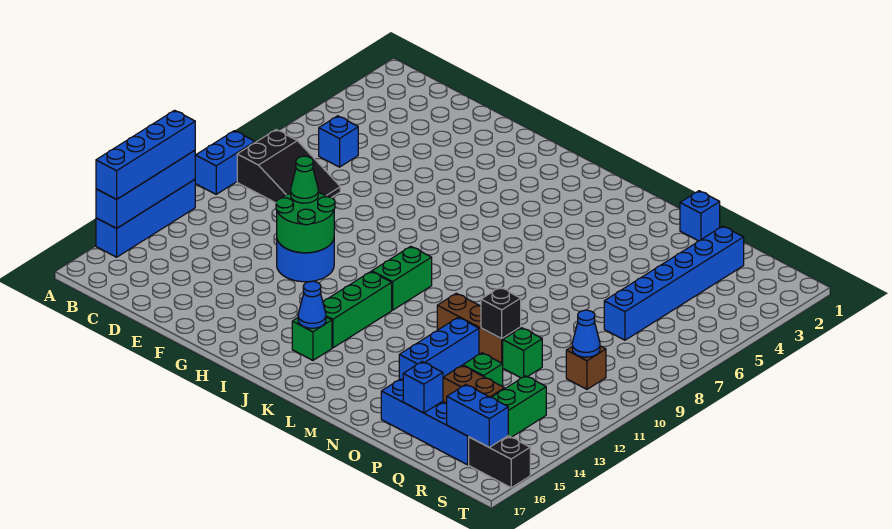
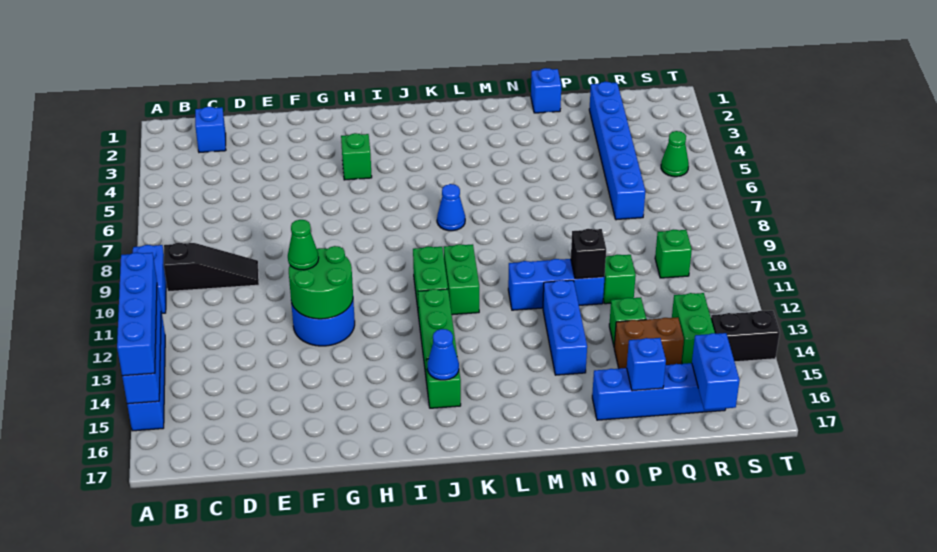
black slope B8:D9 level 1 top B -> black slope B9:D9 level 1 top B
blue brick C6 level 1 -> blue brick C2 level 1
none -> green brick H4 level 1
none -> green brick K10:K11 level 1
brown brick M11:O11 level 1 -> blue brick M11:O11 level 1
brown brick R10 level 1 -> green brick R10 level 1
blue cone R10 level 2 -> blue cone K7 level 1
blue brick R16:S16 level 2 -> blue brick R16:R17 level 2
none -> green cone S5 level 1
black brick S16:T16 level 1 -> black brick S14:T14 level 1

